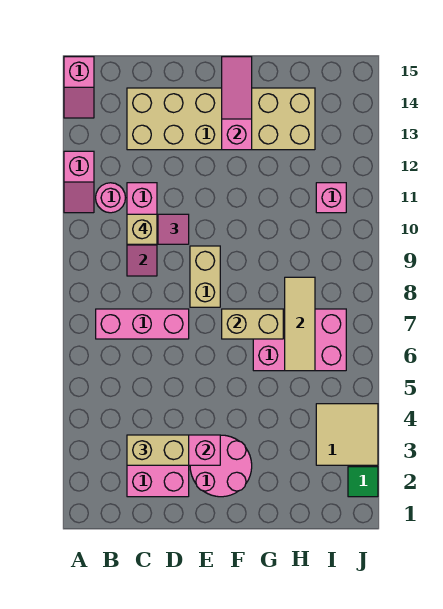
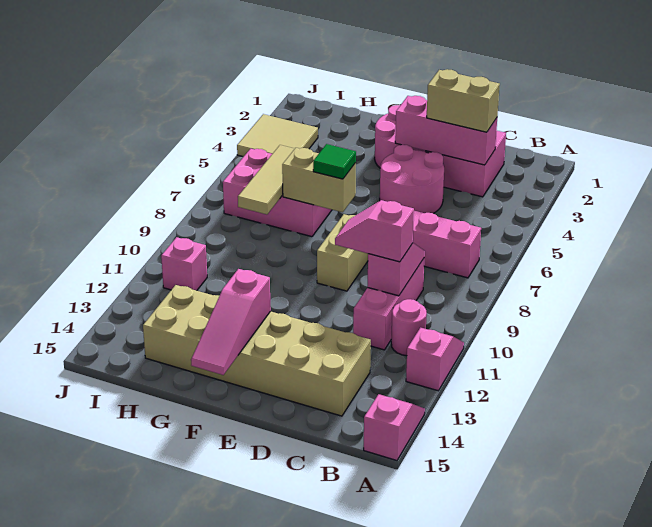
tan brick C10 level 4 -> none
none -> pink round brick D4:E5 level 1
green tile J2 level 1 -> green tile F7 level 3

